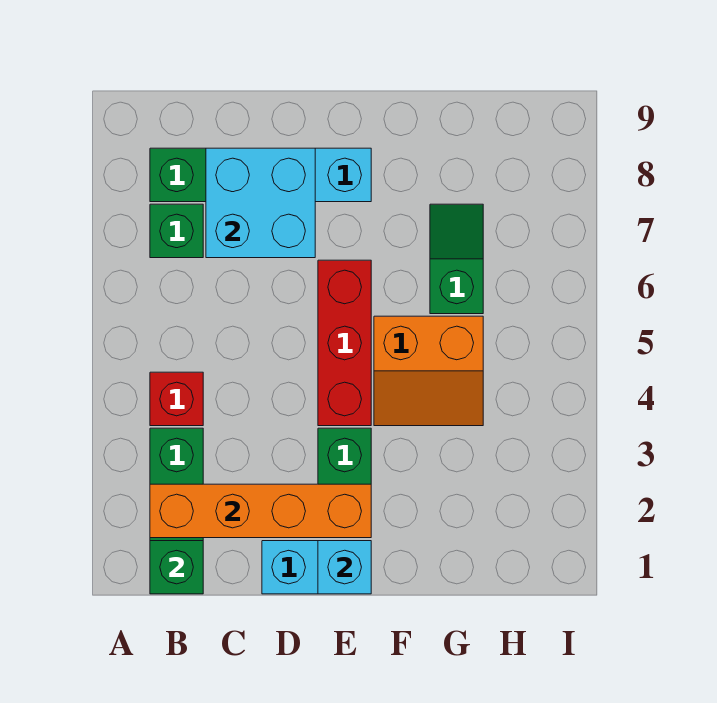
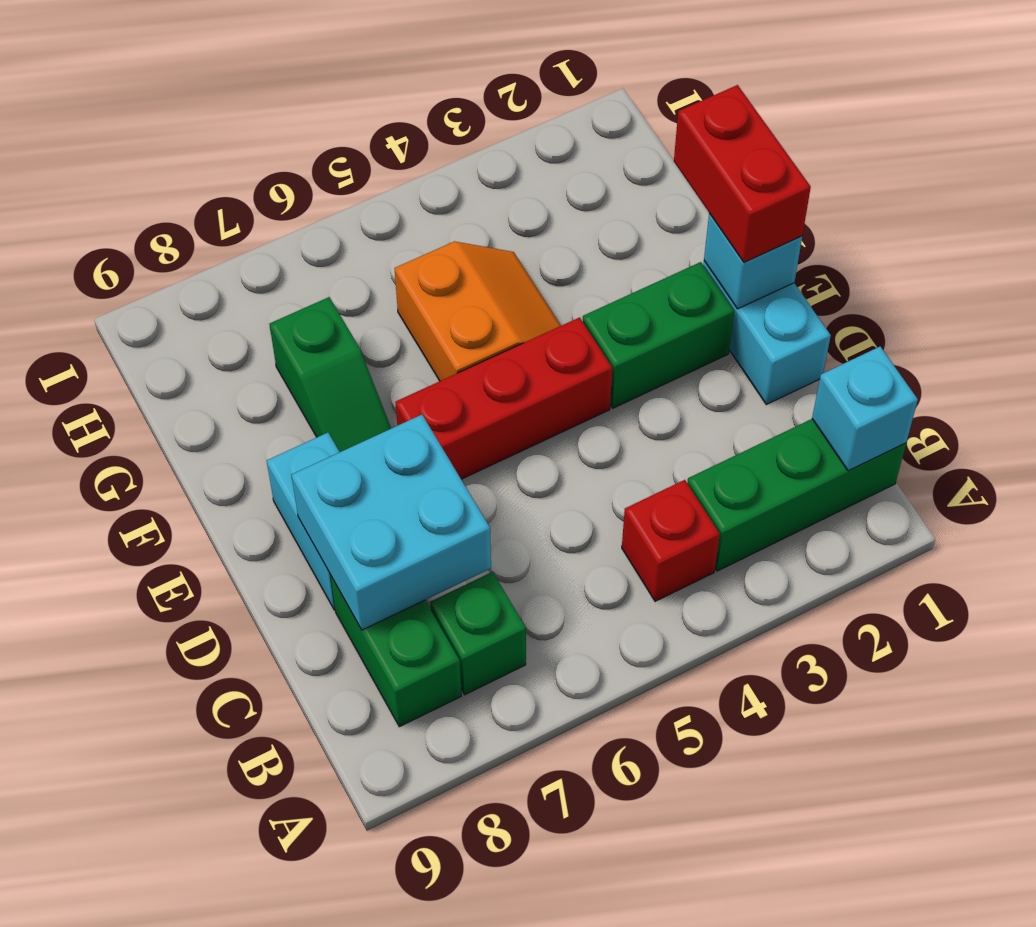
green brick B1 level 2 -> cyan brick B1 level 2
orange brick B2:E2 level 2 -> none
none -> red brick E1:F1 level 3
green slope G6:G7 level 1 top 6 -> green slope F7:G7 level 1 top G

